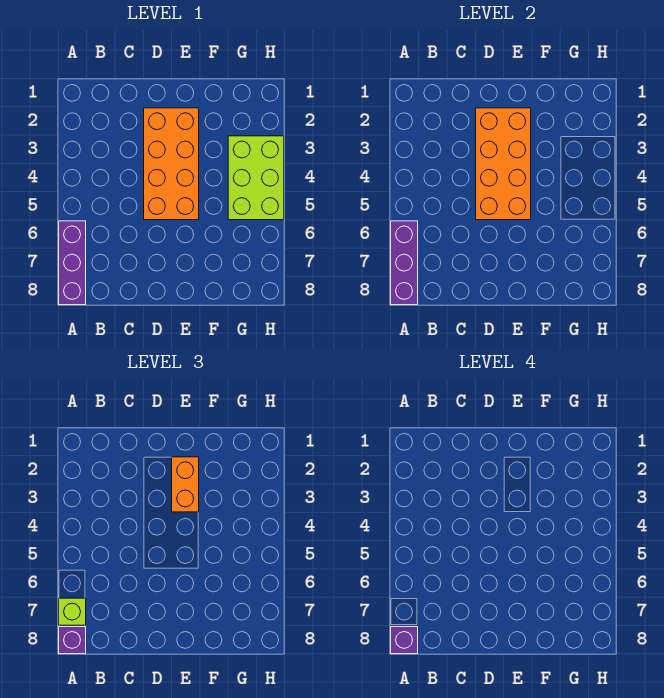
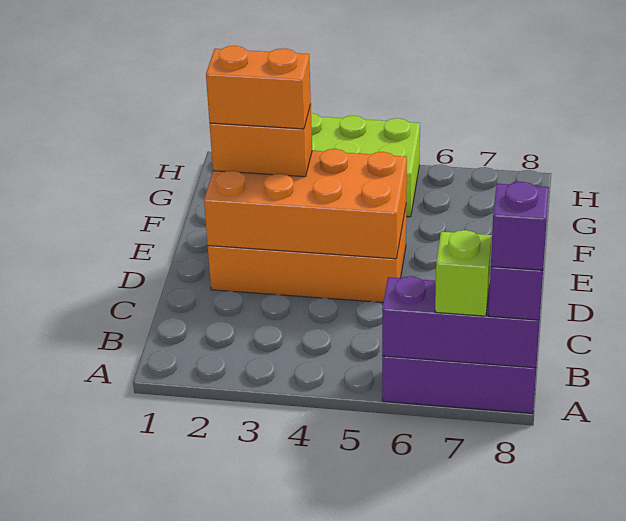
none -> orange brick E2:E3 level 4

